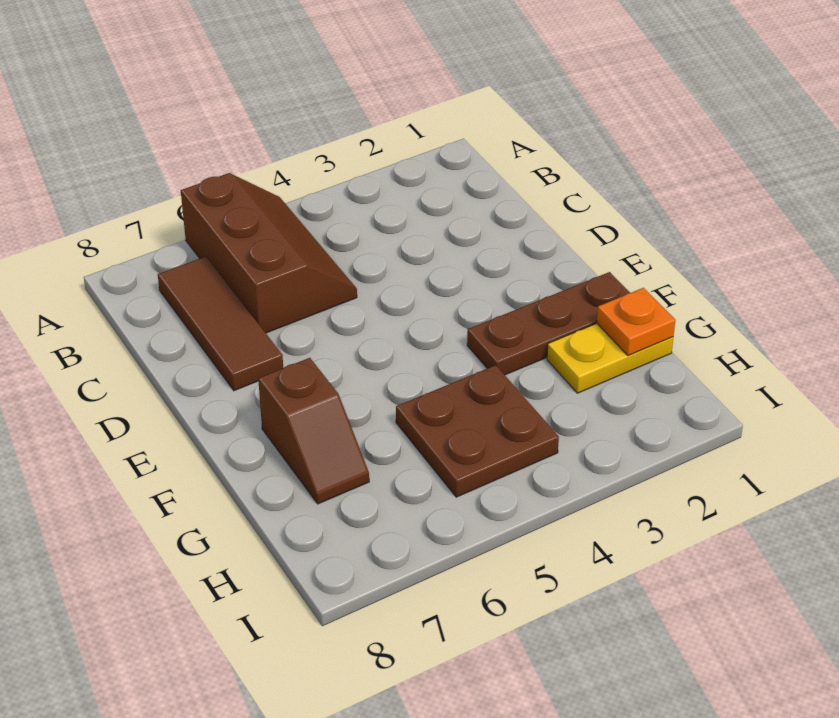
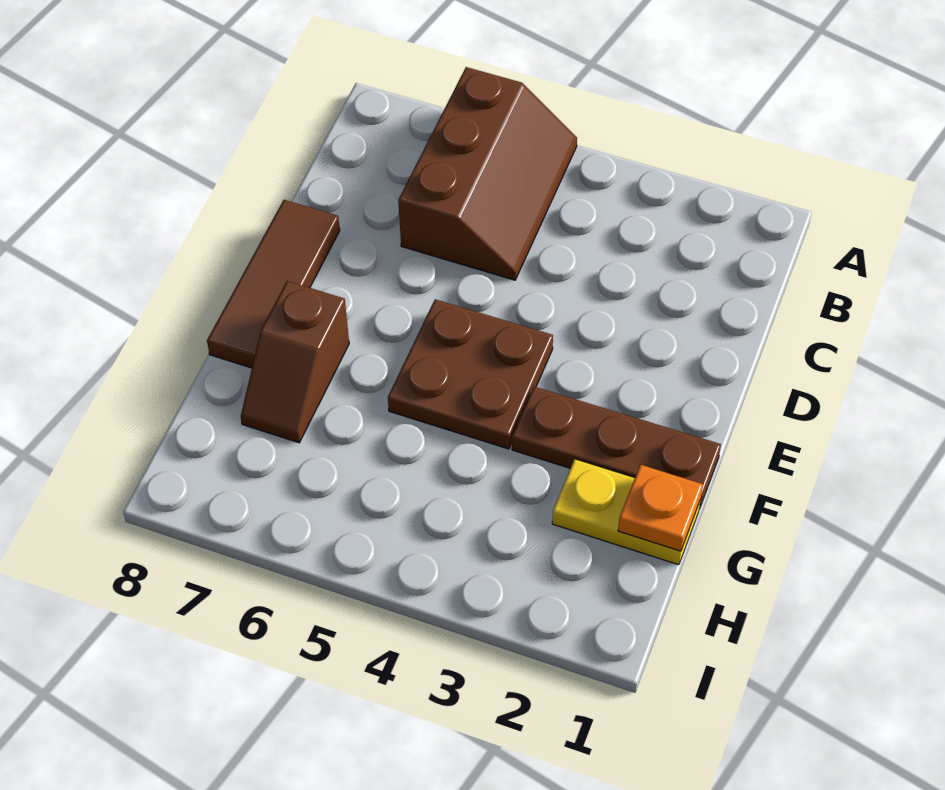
brown tile B7:D7 level 1 -> brown tile D8:F8 level 1
brown plate G4:H5 level 1 -> brown plate E4:F5 level 1

